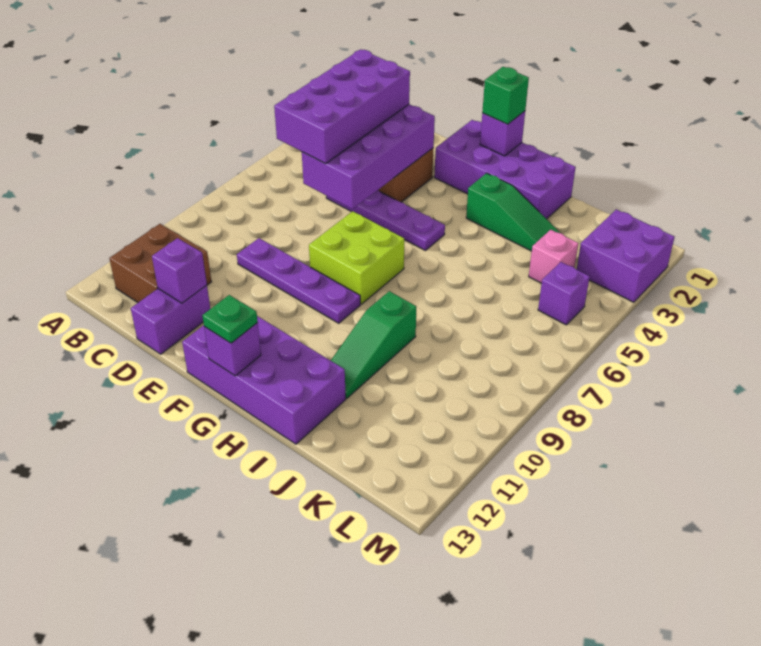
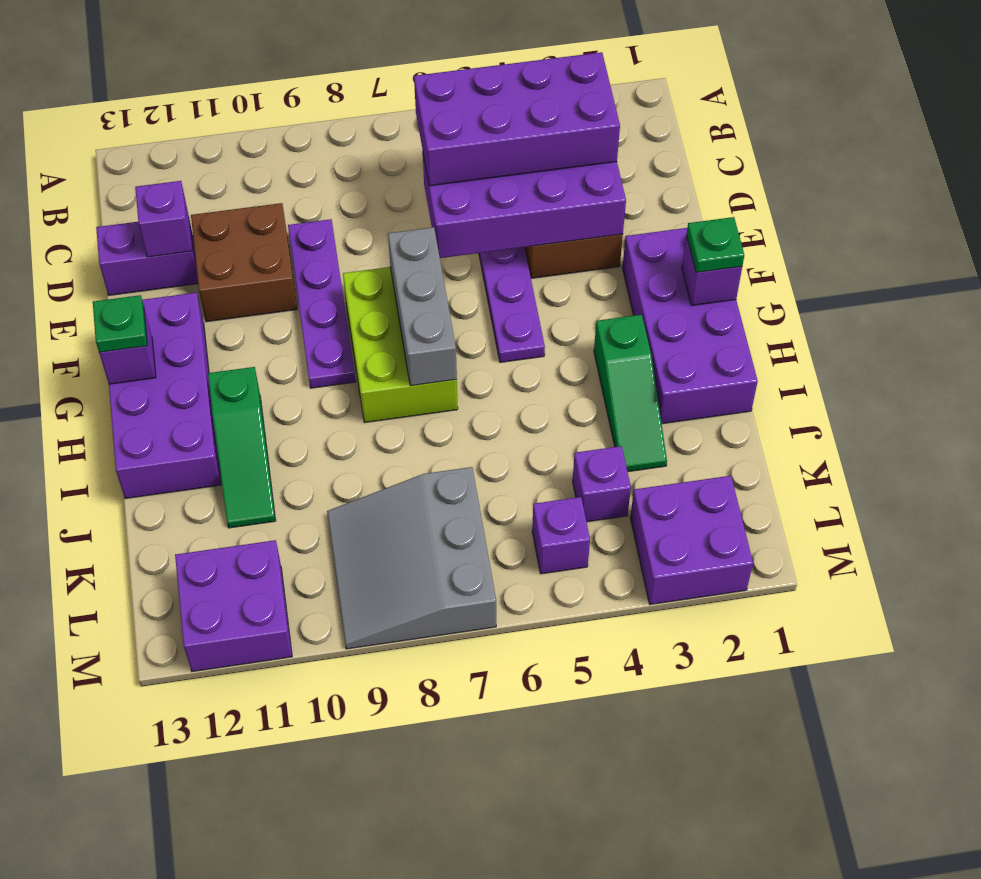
brown brick B11:C12 level 1 -> brown brick D10:E11 level 1
lime brick F7:G8 level 1 -> lime brick F7:H8 level 1
none -> grey brick F7:H7 level 2
green brick G1 level 3 -> green plate G1 level 3
green slope I9:I11 level 1 top 9 -> green slope H11:J11 level 1 top H
pink brick K4 level 1 -> purple brick K4 level 1
none -> grey slope K7:M9 level 1 top 7
none -> purple brick L11:M12 level 1

